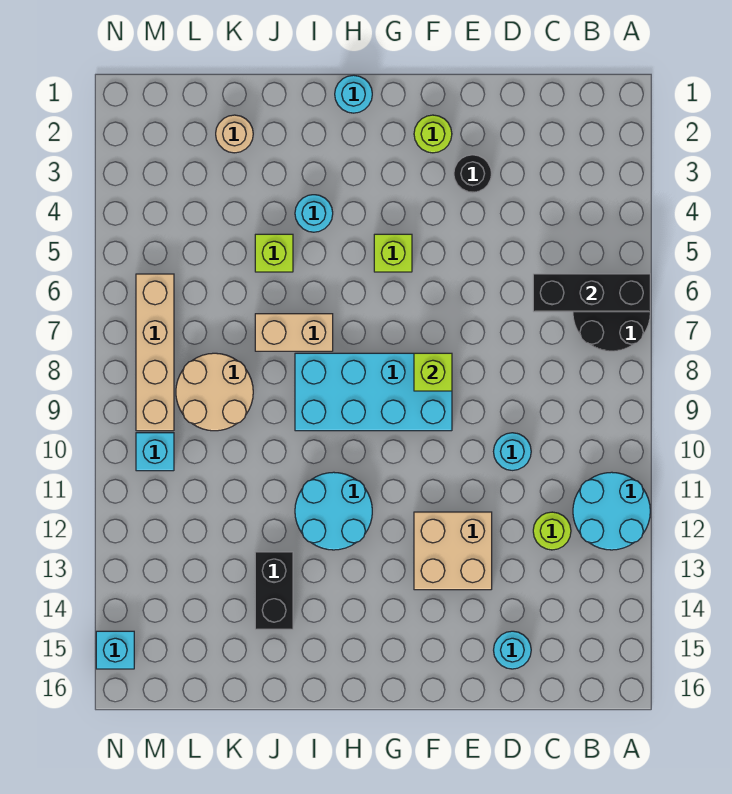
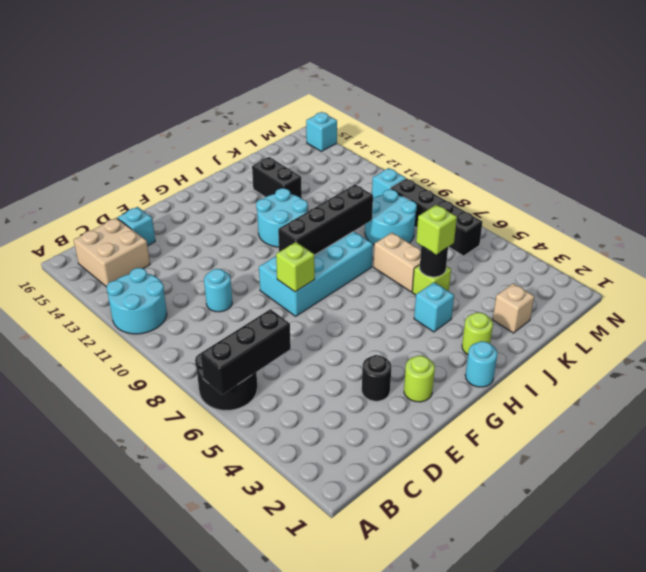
lime round brick C12 level 1 -> lime round brick I2 level 1
cyan round brick D15 level 1 -> cyan brick D15 level 1
tan brick E12:F13 level 1 -> tan brick B14:C15 level 1
lime brick G5 level 1 -> lime brick J5 level 3
none -> black brick G9:J9 level 2
cyan round brick I4 level 1 -> cyan brick I4 level 1
tan brick I7:J7 level 1 -> tan brick J6:J7 level 1
none -> black round brick J5 level 2
tan round brick K2 level 1 -> tan brick K2 level 1
tan round brick K8:L9 level 1 -> cyan round brick K8:L9 level 1
tan brick M6:M9 level 1 -> black brick M6:M9 level 1

